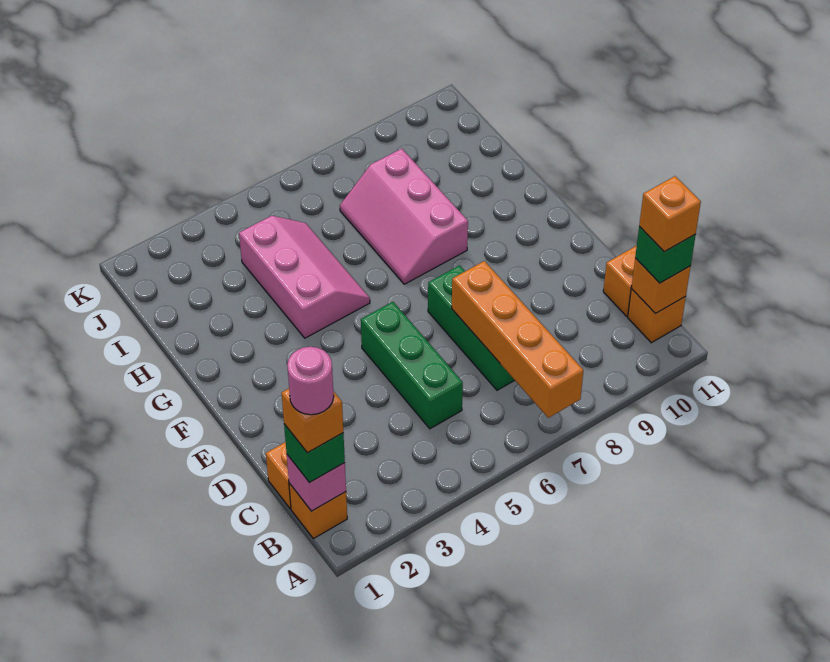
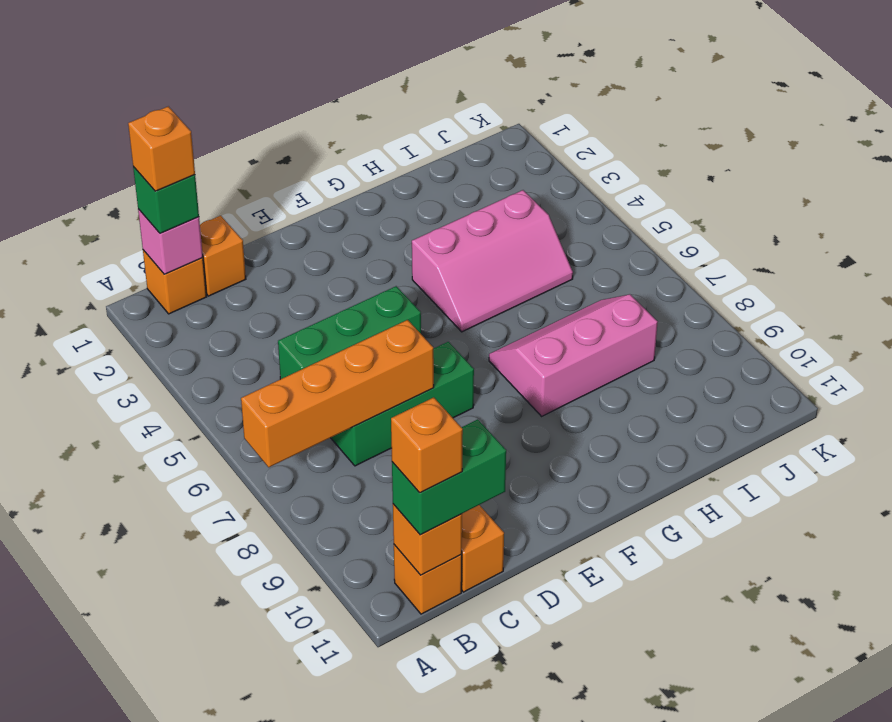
pink round brick B1 level 5 -> none
green brick B11 level 3 -> green brick B11:C11 level 3

